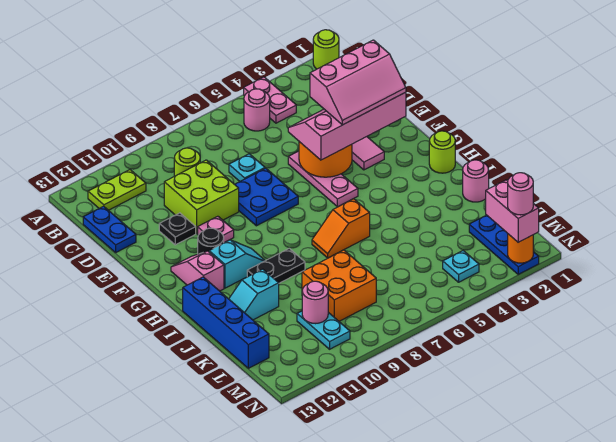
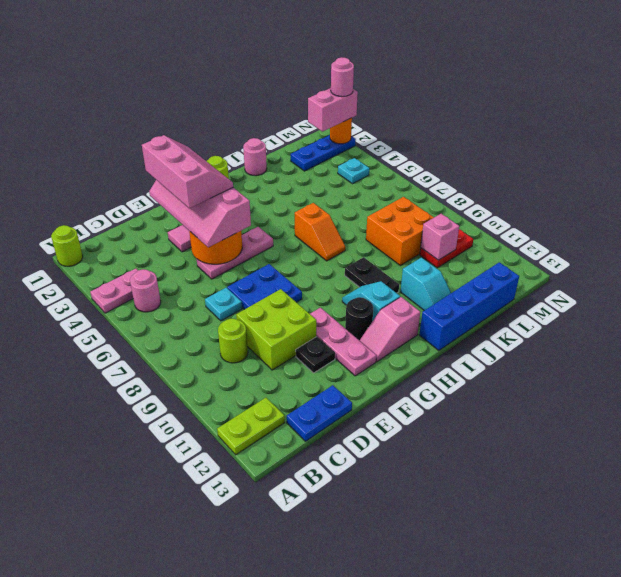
lime plate B11:B12 level 1 -> lime plate A12:B12 level 1
pink plate F10 level 1 -> pink plate F10:F12 level 1
cyan plate L10:M10 level 1 -> red plate L10:M10 level 1
pink round brick L10 level 2 -> pink brick L10 level 2

